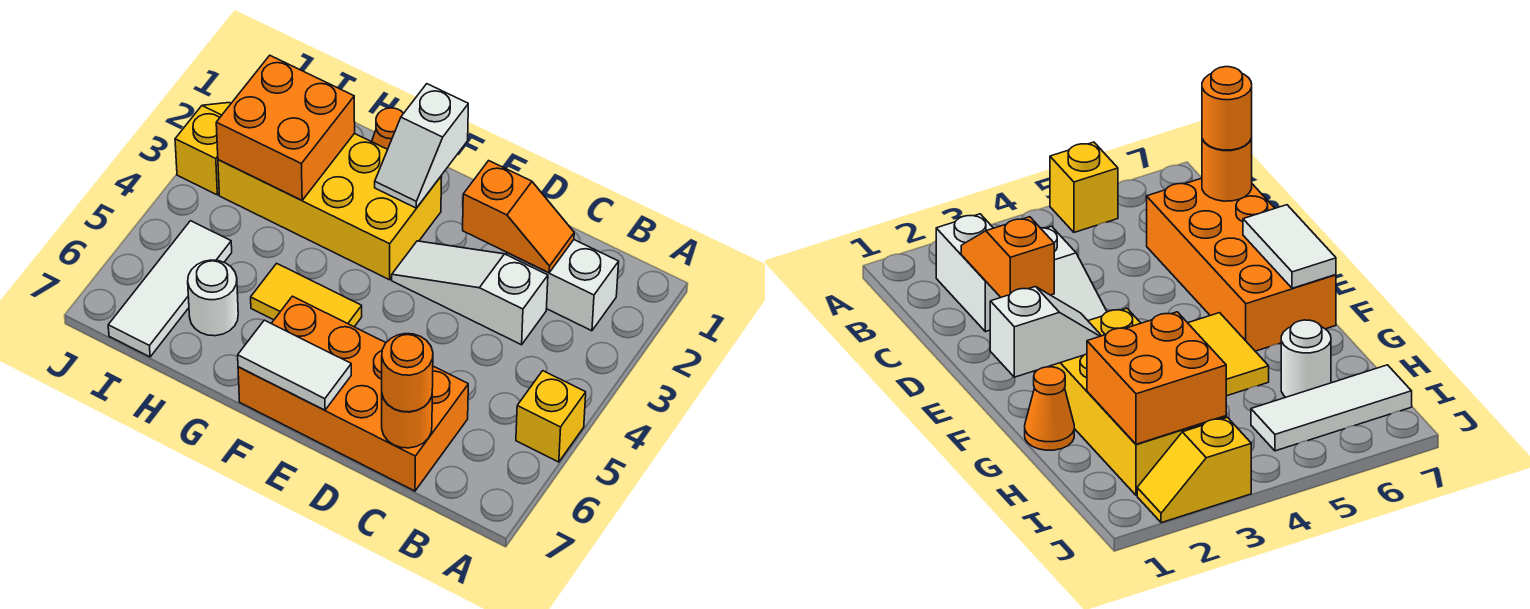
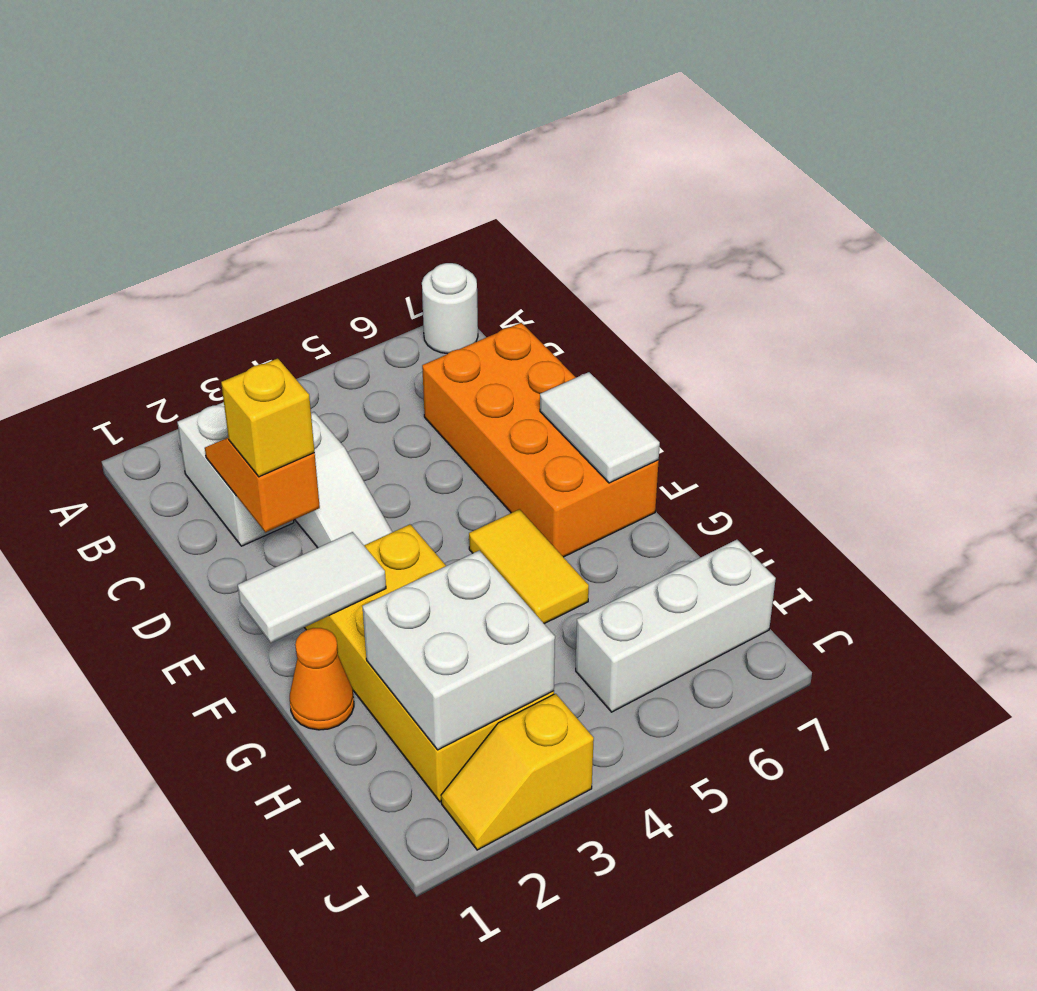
yellow brick A5 level 1 -> yellow brick D2 level 3
orange round brick C7 level 2 -> none
orange round brick C7 level 3 -> none
white slope F1:F2 level 2 top 1 -> white tile F1:F2 level 2
orange brick H2:I3 level 2 -> white brick H2:I3 level 2
white round brick H6 level 1 -> white round brick A7 level 1
white tile I5:I7 level 1 -> white brick I5:I7 level 1

